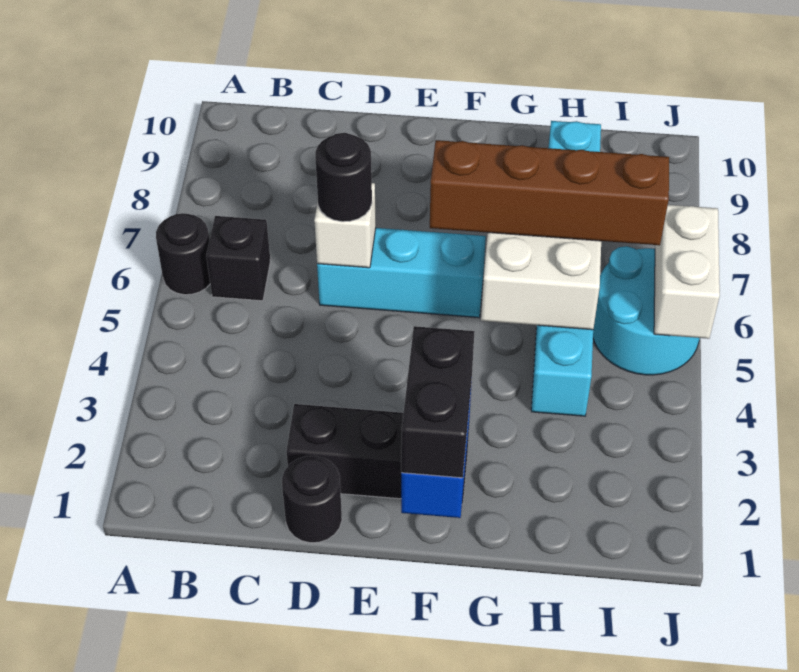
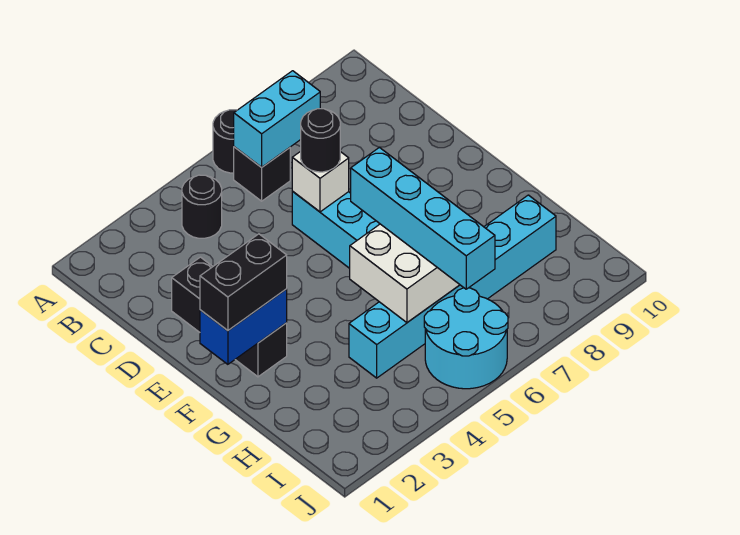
none -> cyan brick B6:B7 level 2
black round brick D1 level 1 -> black round brick B4 level 1
brown brick F6:I6 level 3 -> cyan brick F6:I6 level 3
white brick J5:J6 level 2 -> none

